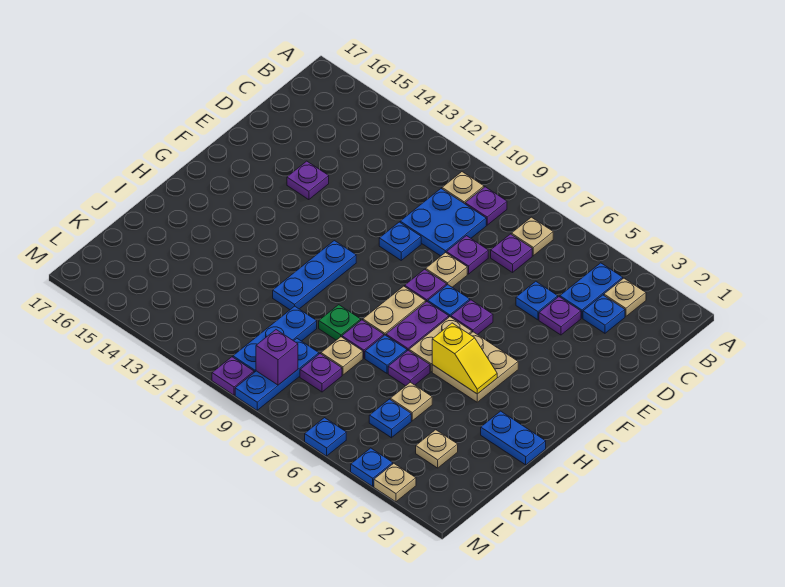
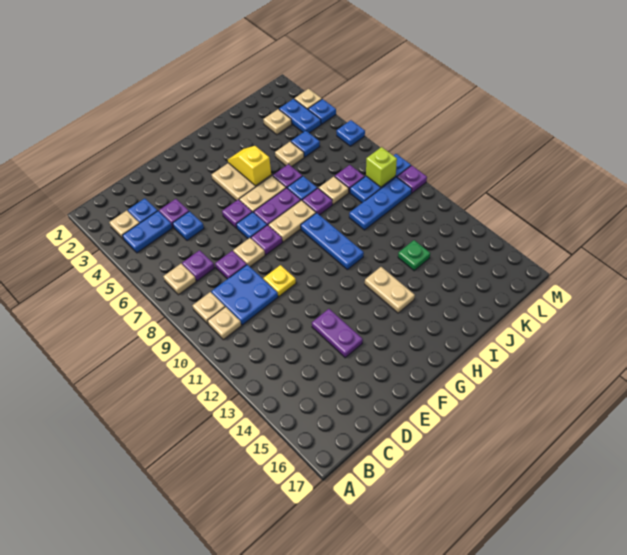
purple plate B9 level 1 -> tan plate B9 level 1
blue plate E10 level 1 -> yellow plate E10 level 1
purple plate E14 level 1 -> purple plate E13:E14 level 1
blue plate G11:I11 level 1 -> blue plate H9:H11 level 1
none -> tan plate H13:H14 level 1
blue plate I1:I2 level 1 -> blue plate L3:L4 level 1
green plate I9 level 1 -> green plate J13 level 1
purple brick L9 level 2 -> lime brick L9 level 2

